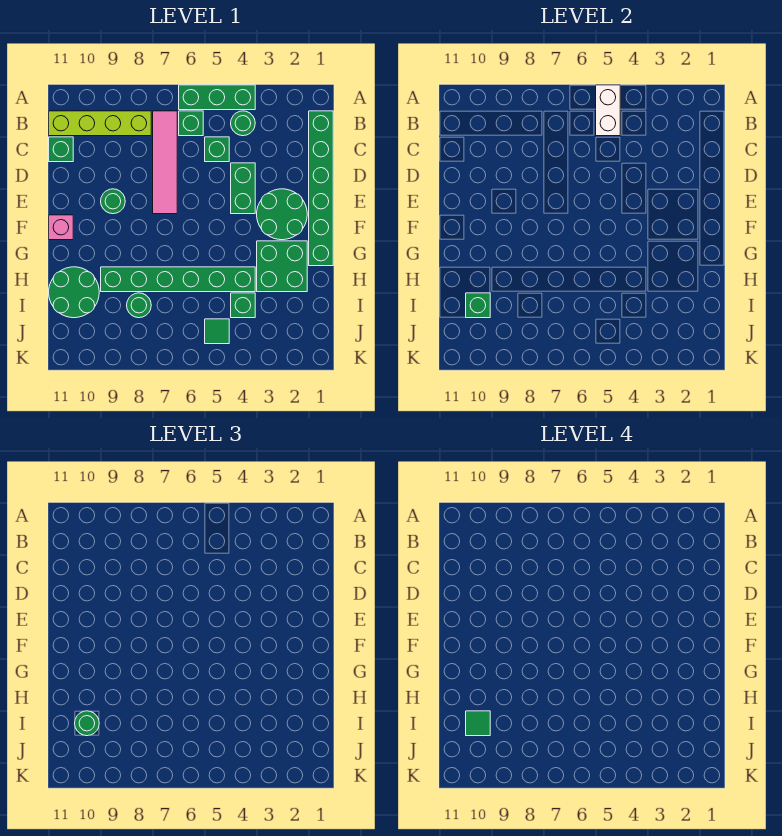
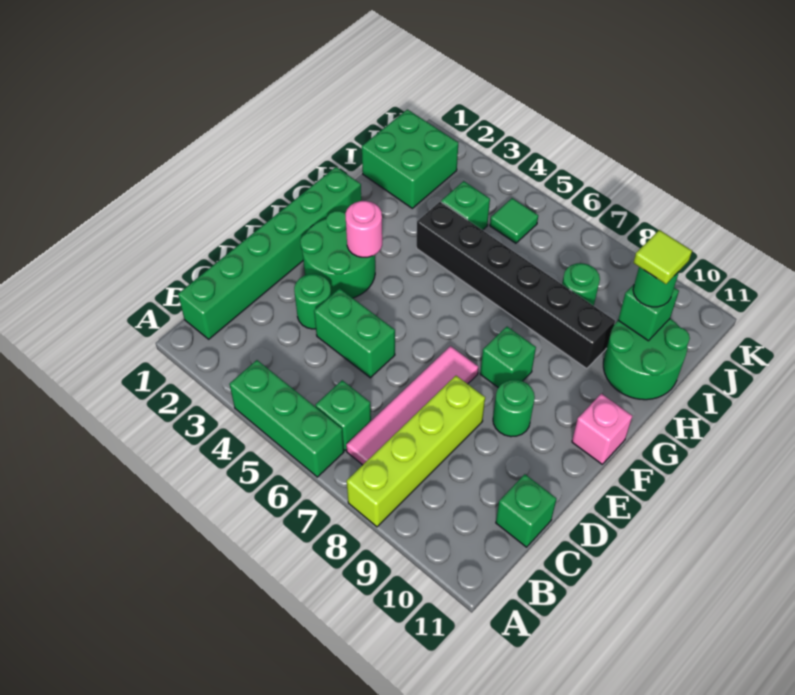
white brick A5:B5 level 2 -> none
green round brick B4 level 1 -> green round brick D3 level 1
lime brick B8:B11 level 1 -> lime brick A8:D8 level 1
green brick C5 level 1 -> green brick F8 level 1
green brick D4:E4 level 1 -> green brick D4:D5 level 1
none -> pink round brick F3 level 2
green brick G2:H3 level 1 -> green brick I1:J2 level 1
green brick H4:H9 level 1 -> black brick H4:H9 level 1
green tile I10 level 4 -> lime tile I10 level 4

